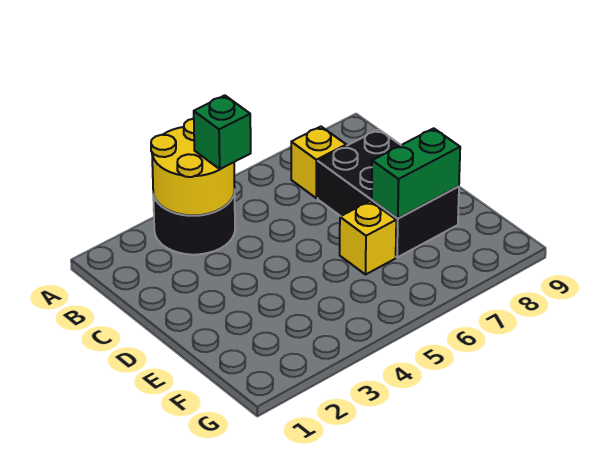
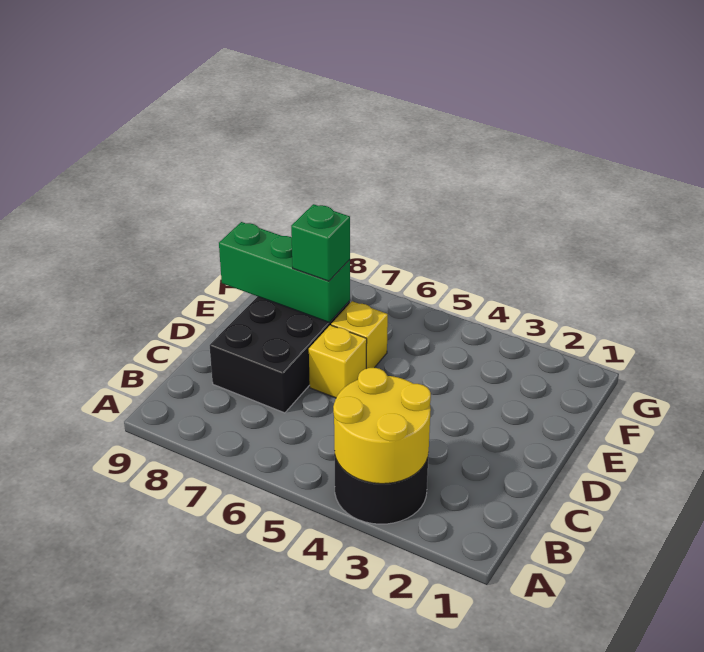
green brick B4 level 3 -> green brick E7 level 3
yellow brick B7 level 1 -> yellow brick D6 level 1
green brick E7:E8 level 2 -> green brick E7:E9 level 2

